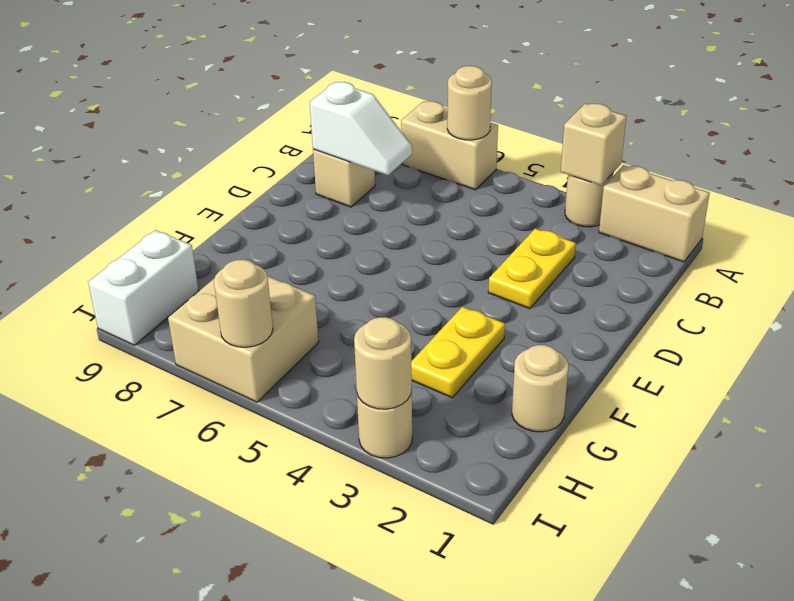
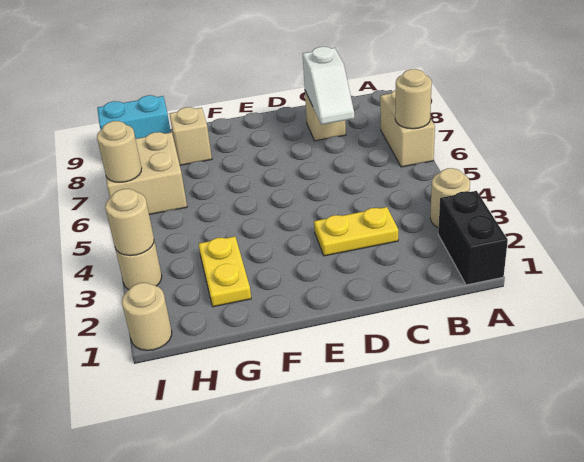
tan brick A1:A2 level 1 -> black brick A1:A2 level 1
tan brick A3 level 2 -> tan brick G8 level 1
yellow plate F3:G3 level 1 -> yellow plate G2:G3 level 1
tan round brick G1 level 1 -> tan round brick I1 level 1
white brick H9:I9 level 1 -> cyan brick H9:I9 level 1

